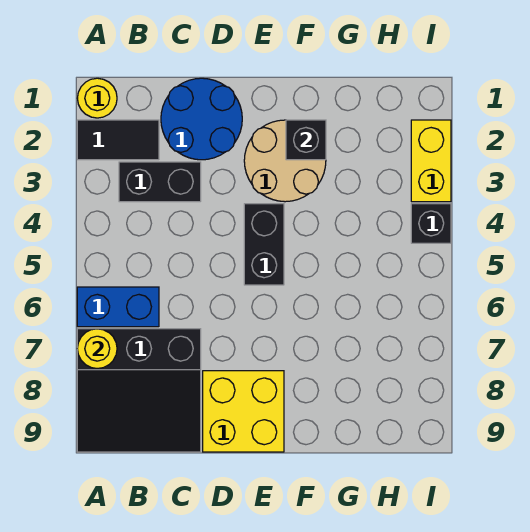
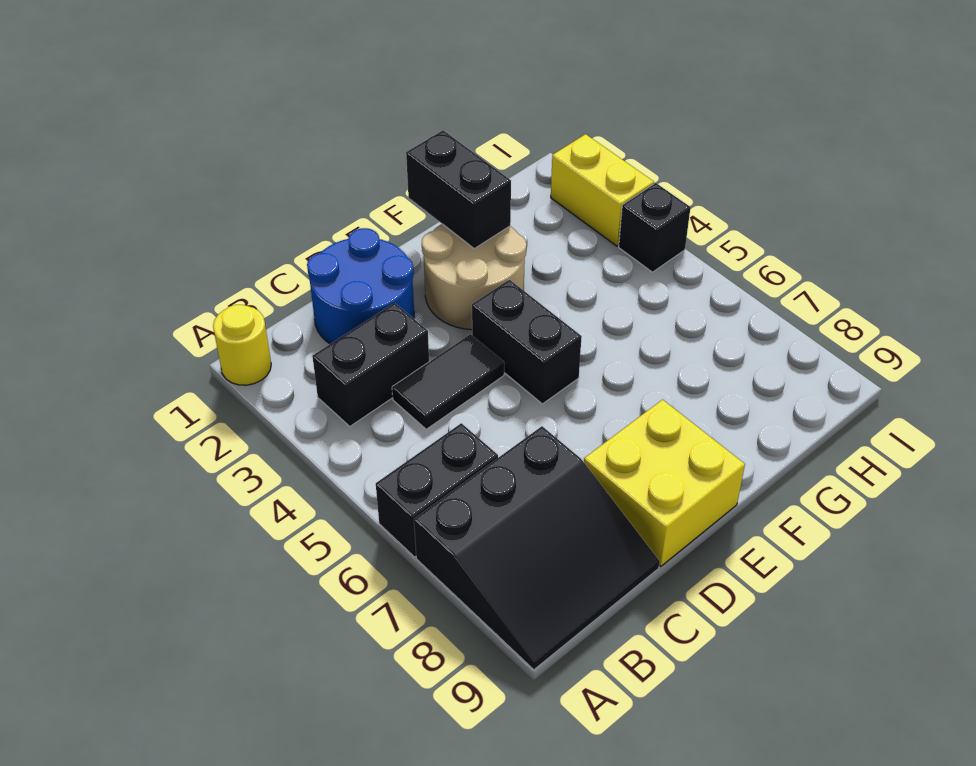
black tile A2:B2 level 1 -> black tile C4:D4 level 1
blue brick A6:B6 level 1 -> black brick A6:B6 level 1
yellow round brick A7 level 2 -> none
black brick F2 level 2 -> black brick F1:F2 level 2

